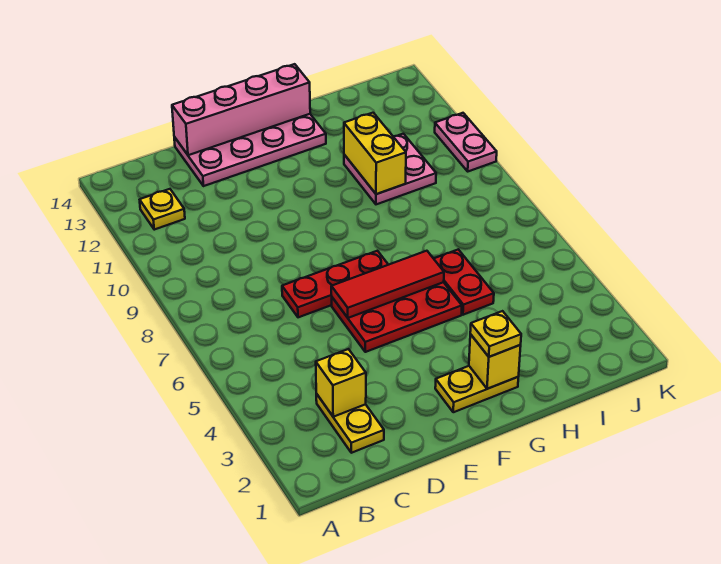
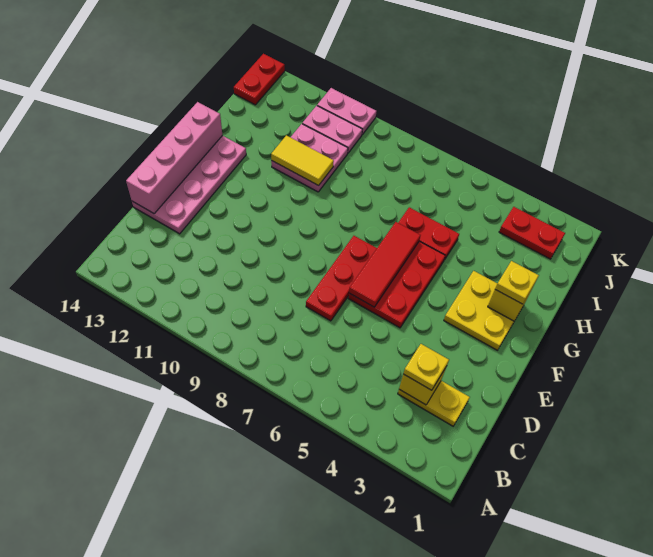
yellow plate B12 level 1 -> yellow plate C3 level 3
yellow plate F2:G2 level 1 -> yellow plate F2:G3 level 1
yellow brick H10:H11 level 2 -> yellow tile H10:H11 level 2
none -> red plate J2:J3 level 1
none -> pink plate J10:J11 level 1
none -> red plate J14:K14 level 1

